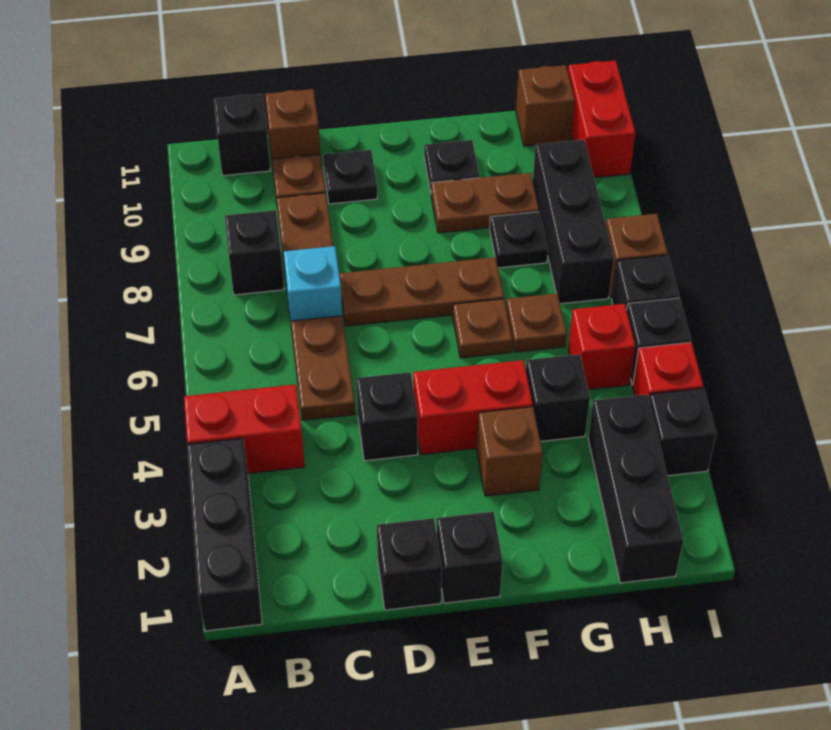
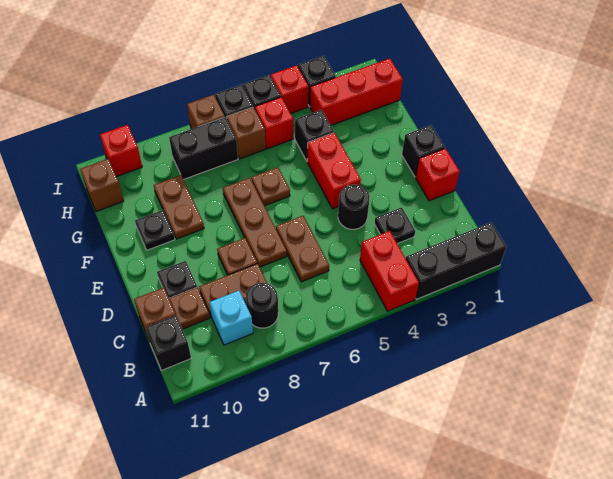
black brick B8 level 1 -> black round brick B8 level 1
brown plate C5:C6 level 1 -> brown plate C6:D6 level 1
cyan brick C7 level 1 -> cyan brick B9 level 1
black brick D1 level 1 -> red brick D1 level 1
black brick D4 level 1 -> black round brick D4 level 1
brown brick F3 level 1 -> brown brick H6 level 1
brown plate G6 level 1 -> brown plate D8 level 1
black plate G8 level 1 -> black plate C3 level 1
black brick H1:H3 level 1 -> red brick H1:H3 level 1
black brick H7:H9 level 1 -> black brick H7:H8 level 1
red brick I10:I11 level 1 -> red brick I10 level 1

